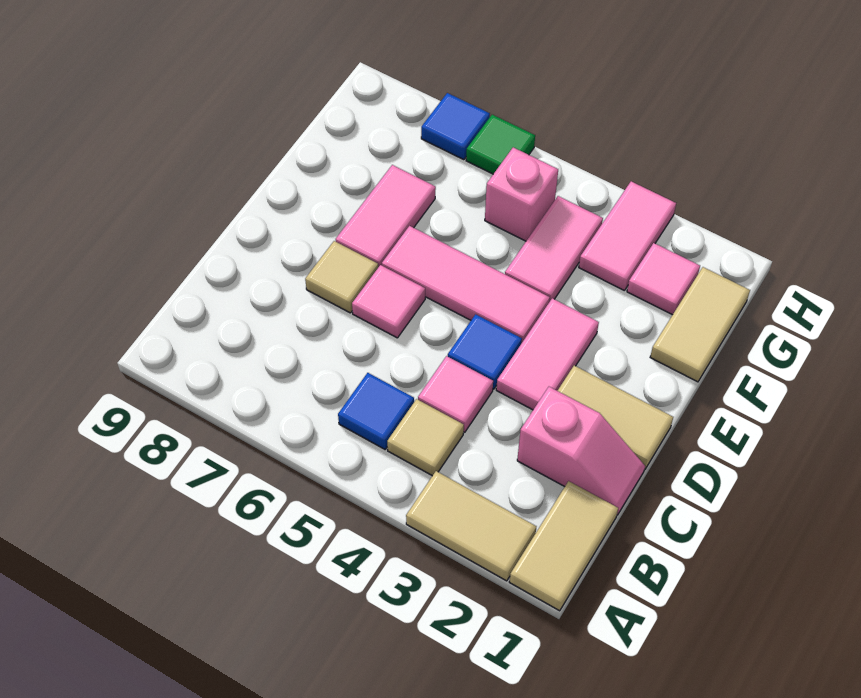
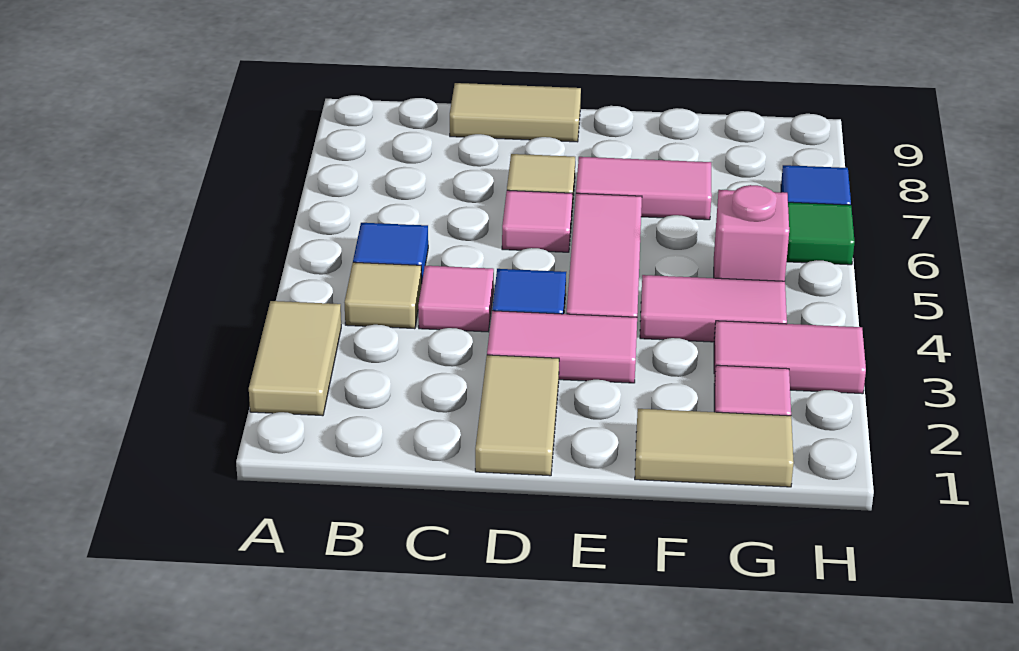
tan tile A1:B1 level 1 -> tan tile C9:D9 level 1
pink slope C1:C2 level 1 top 2 -> none

